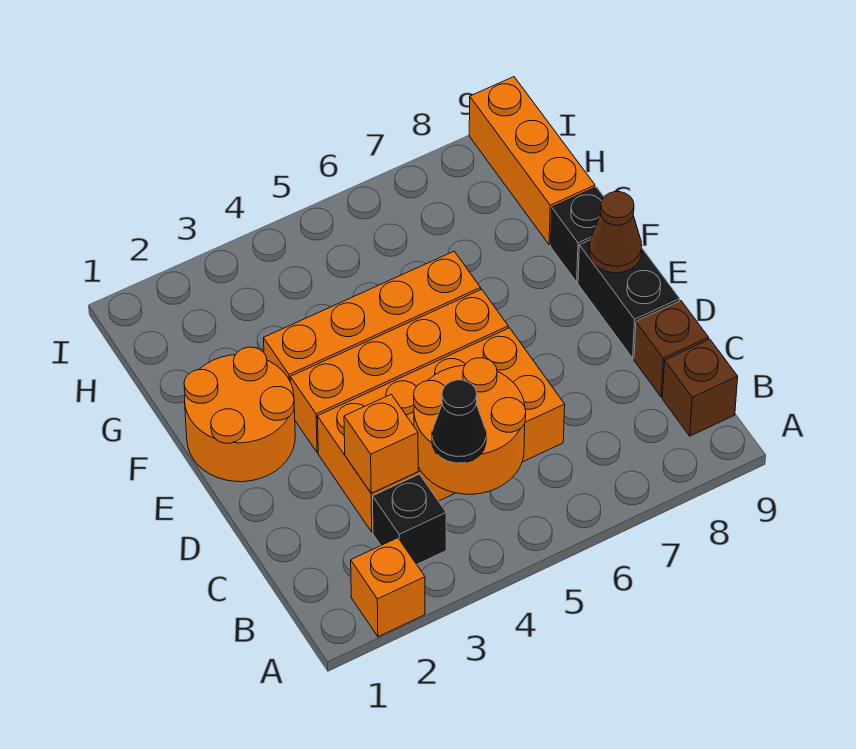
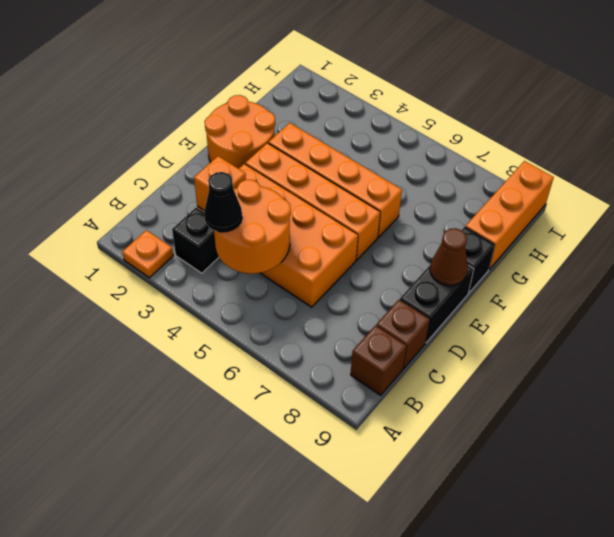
orange brick A2 level 1 -> orange plate A2 level 1

